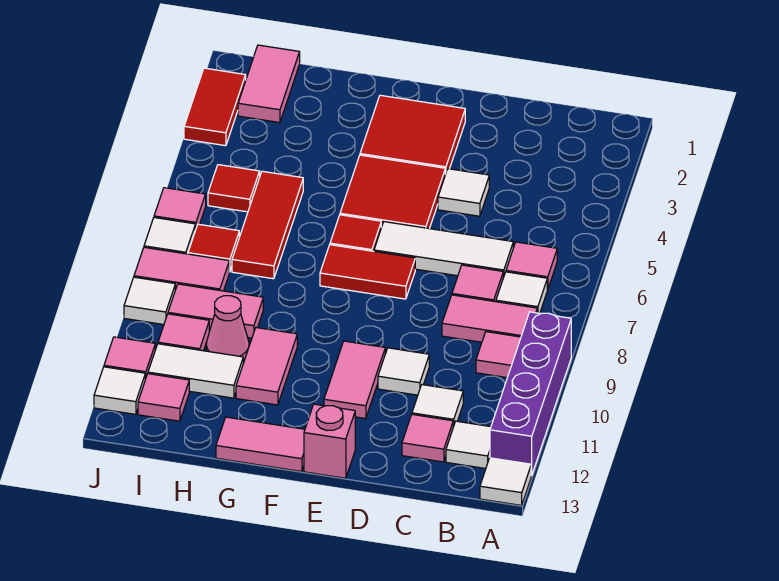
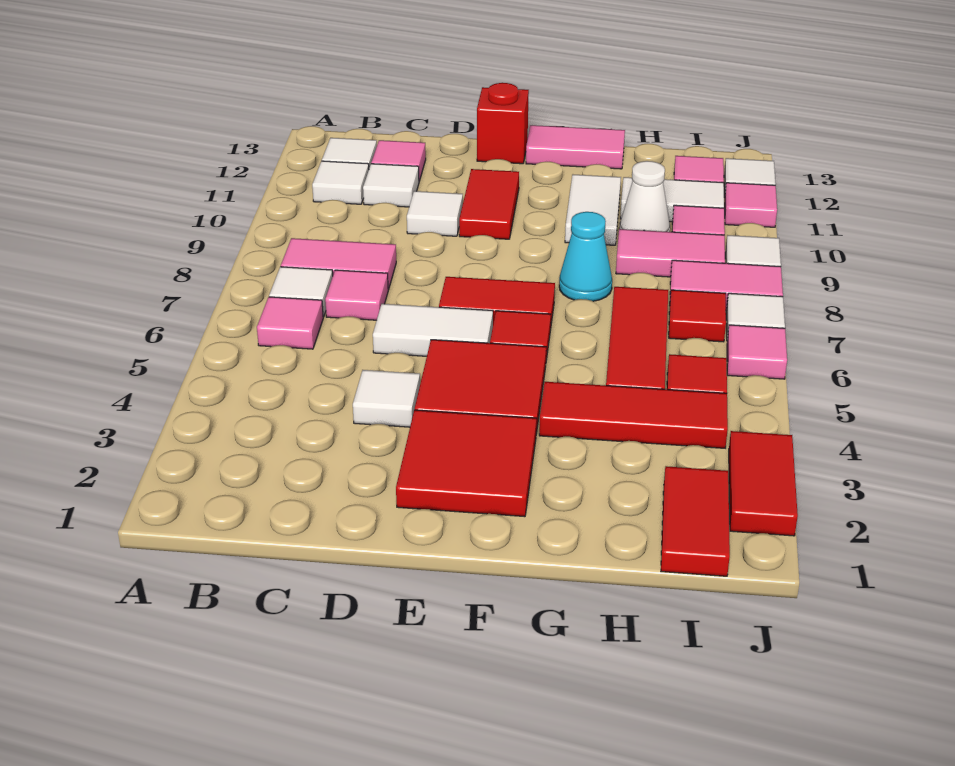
purple brick A9:A12 level 1 -> none
white tile A13 level 1 -> white tile B11 level 1
pink tile B9 level 1 -> none
white tile C6:E6 level 1 -> white tile D6:E6 level 1
pink tile E10:E11 level 1 -> red tile E10:E11 level 1
pink brick E13 level 1 -> red brick E13 level 1
none -> red tile G4:I4 level 1
none -> cyan cone G8 level 1
pink tile G10:G11 level 1 -> white tile G10:G11 level 1
pink cone H10 level 1 -> white cone H10 level 1
pink tile I1:I2 level 1 -> red tile I1:I2 level 1

